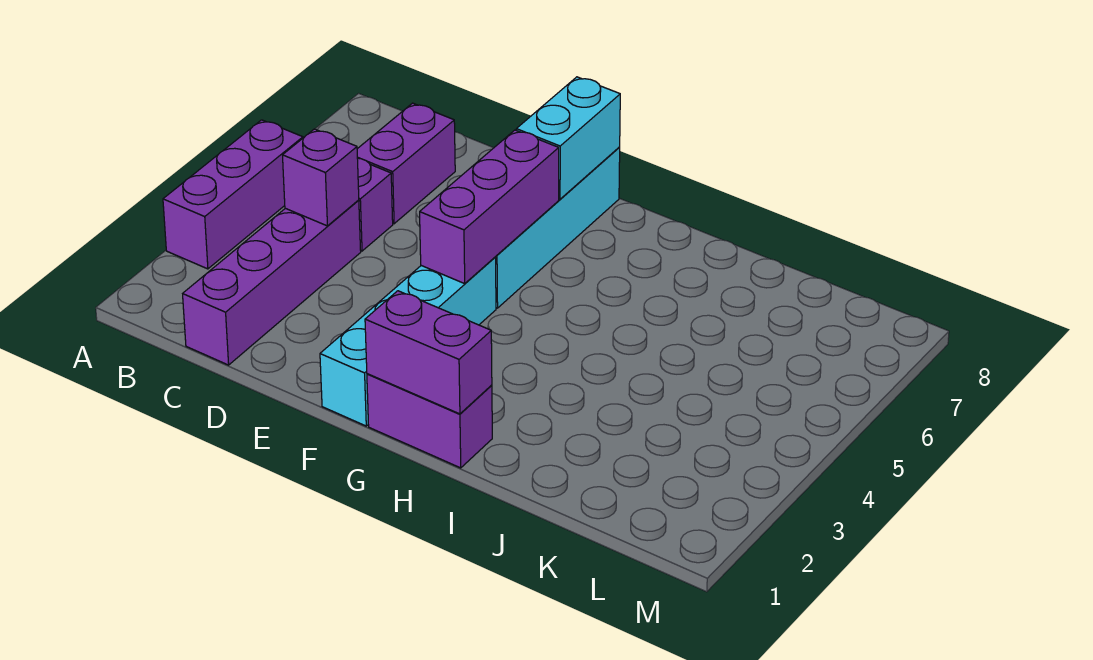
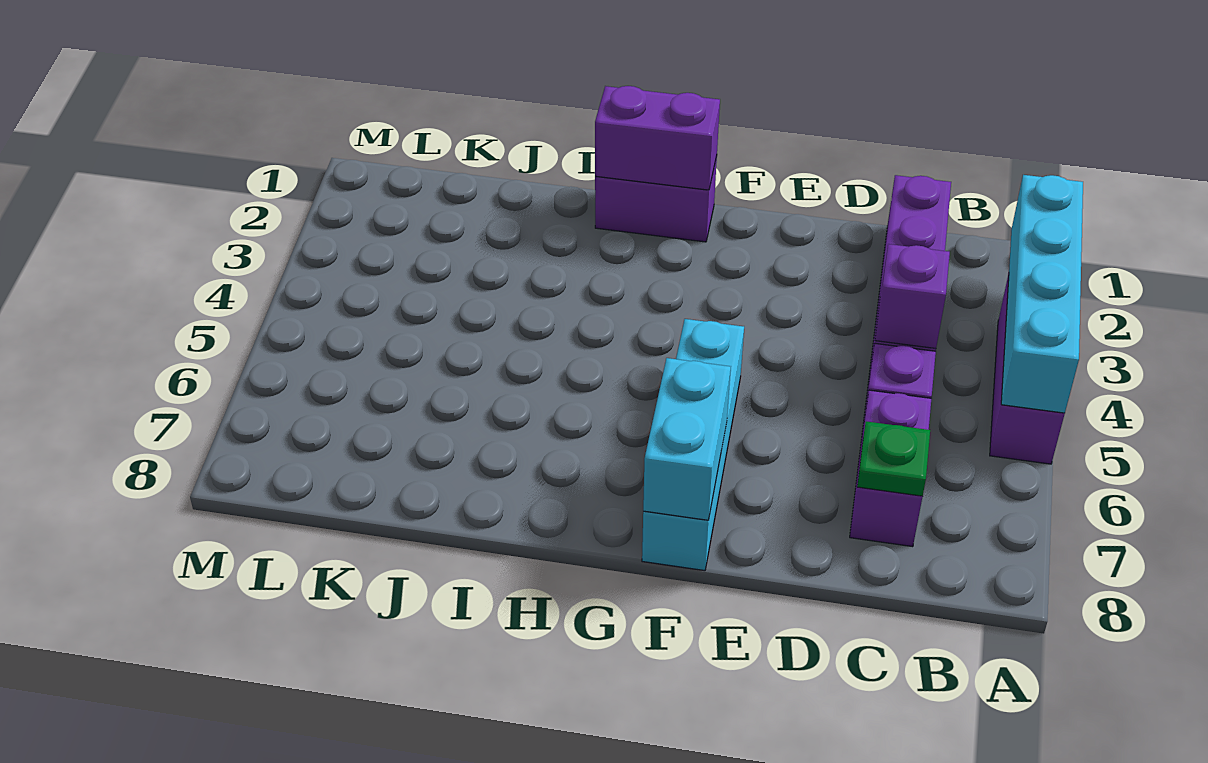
none -> green plate C7 level 2
cyan brick F1:F4 level 1 -> cyan brick A2:A5 level 2
purple brick F4:F6 level 2 -> none

